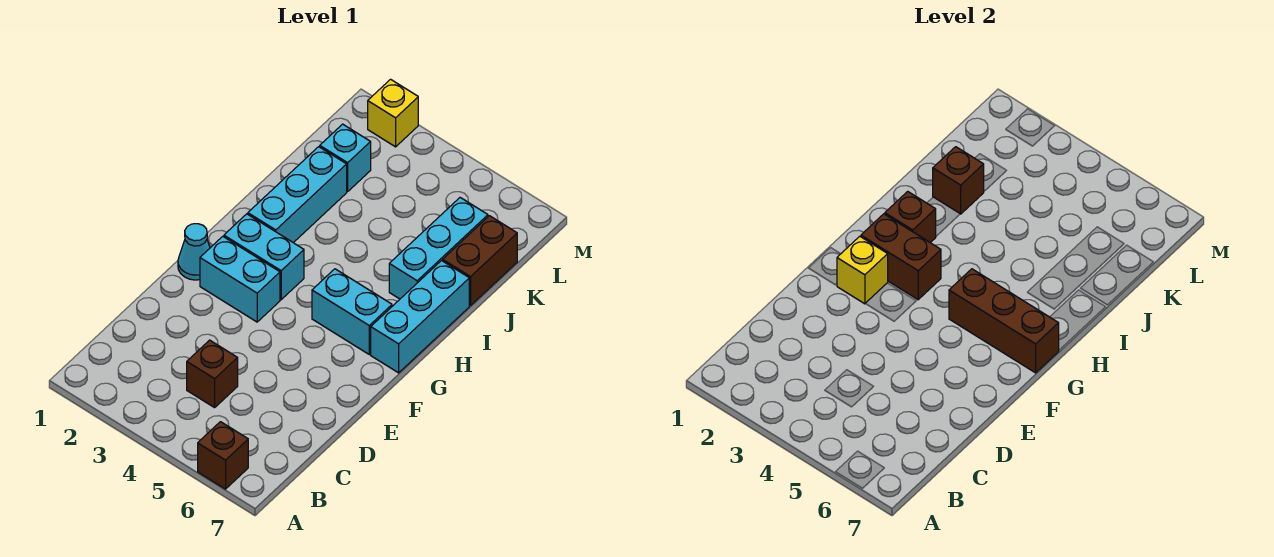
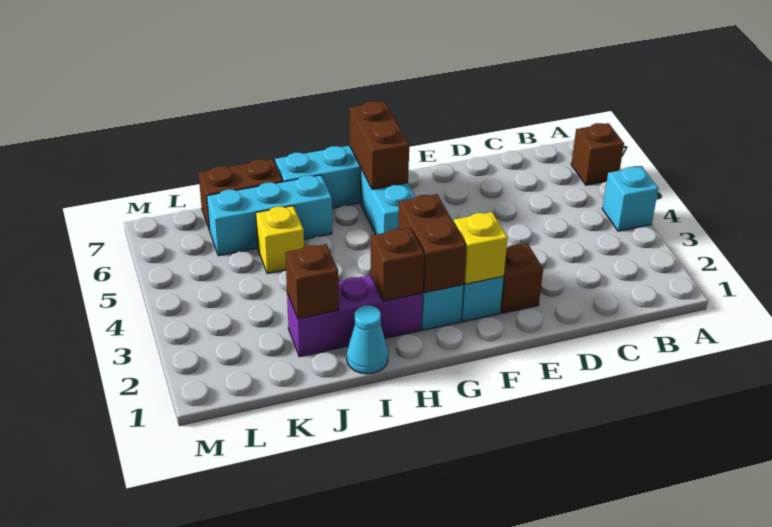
brown brick C4 level 1 -> brown brick E2 level 1
cyan cone F1 level 1 -> cyan cone I1 level 1
brown brick G5:G7 level 2 -> brown brick G6:G7 level 2
cyan brick H2:J2 level 1 -> purple brick H2:J2 level 1
cyan brick K2 level 1 -> cyan brick A4 level 1
yellow brick M2 level 1 -> yellow brick J5 level 1

